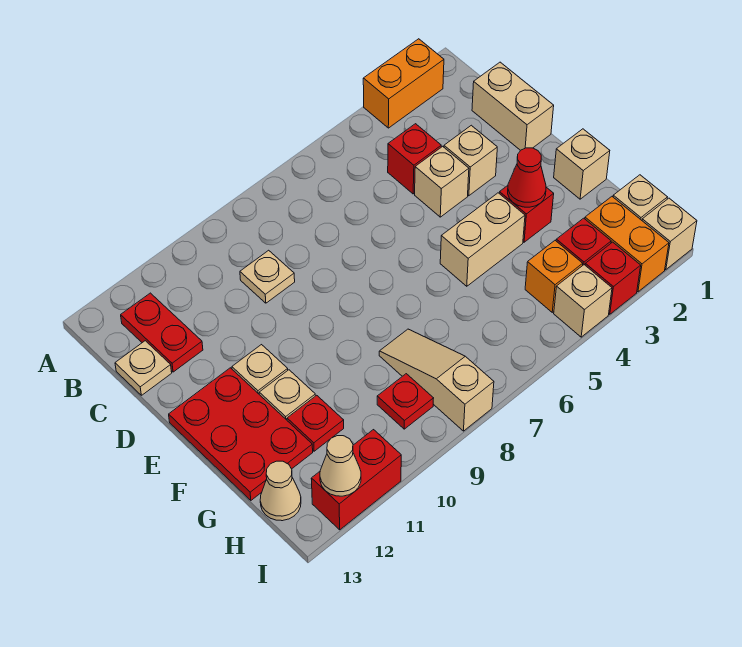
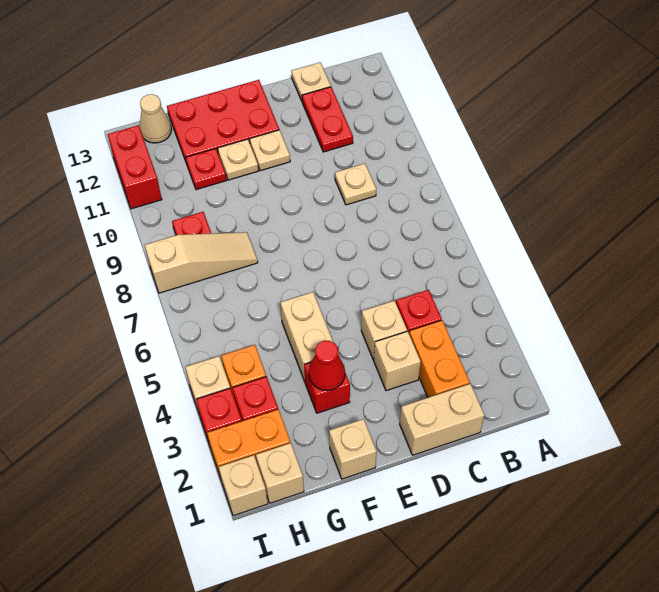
orange brick A2:A3 level 1 -> orange brick C2:C3 level 1
red plate B12:C12 level 1 -> red plate C11:C12 level 1
tan cone I12 level 2 -> none

